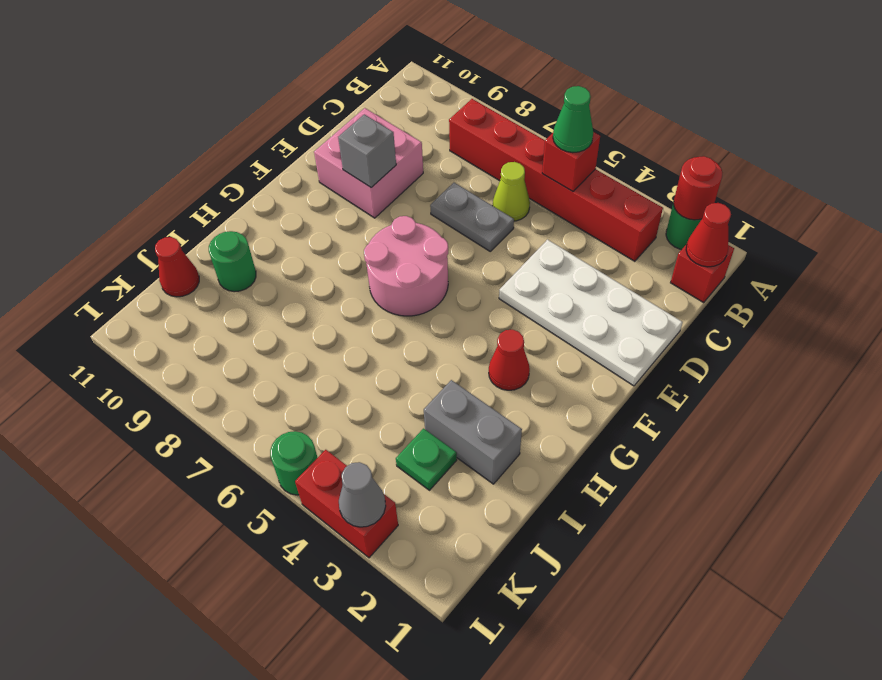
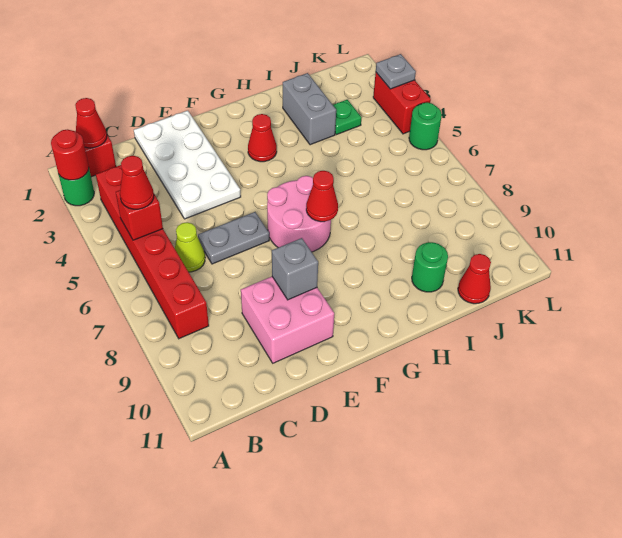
green cone B5 level 3 -> red cone B5 level 3
grey plate D6:D7 level 1 -> grey plate D6:E6 level 1
none -> red cone G7 level 2
grey cone L3 level 2 -> grey plate L3 level 2

